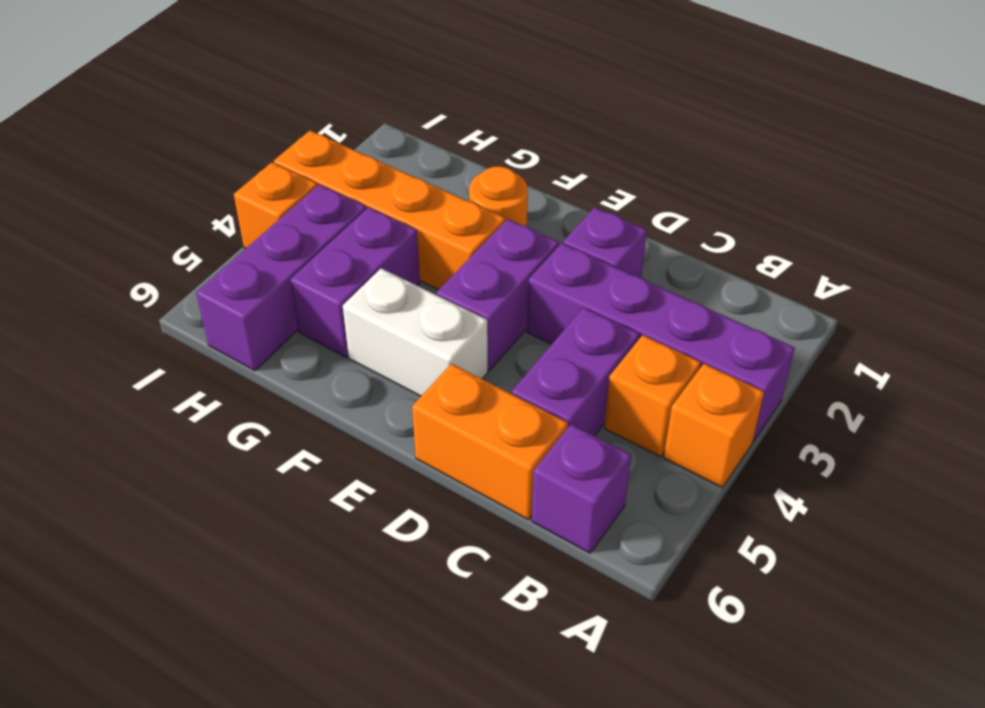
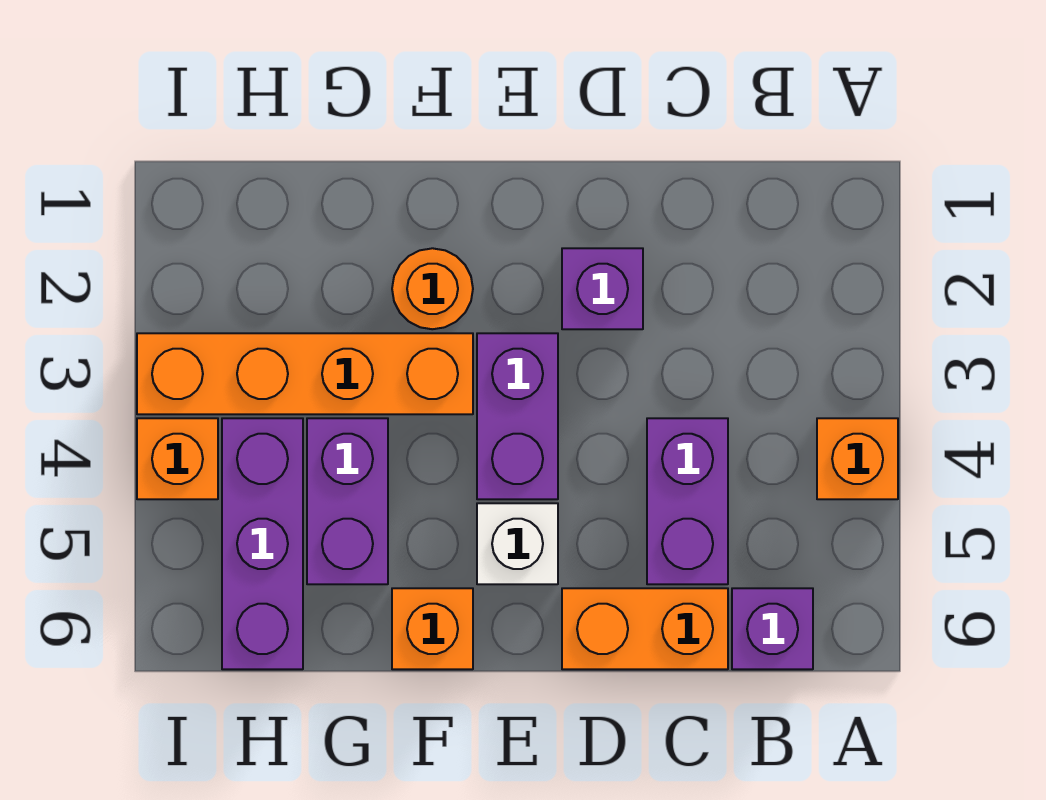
purple brick A3:D3 level 1 -> none
orange brick B4 level 1 -> orange brick F6 level 1
white brick E5:F5 level 1 -> white brick E5 level 1

